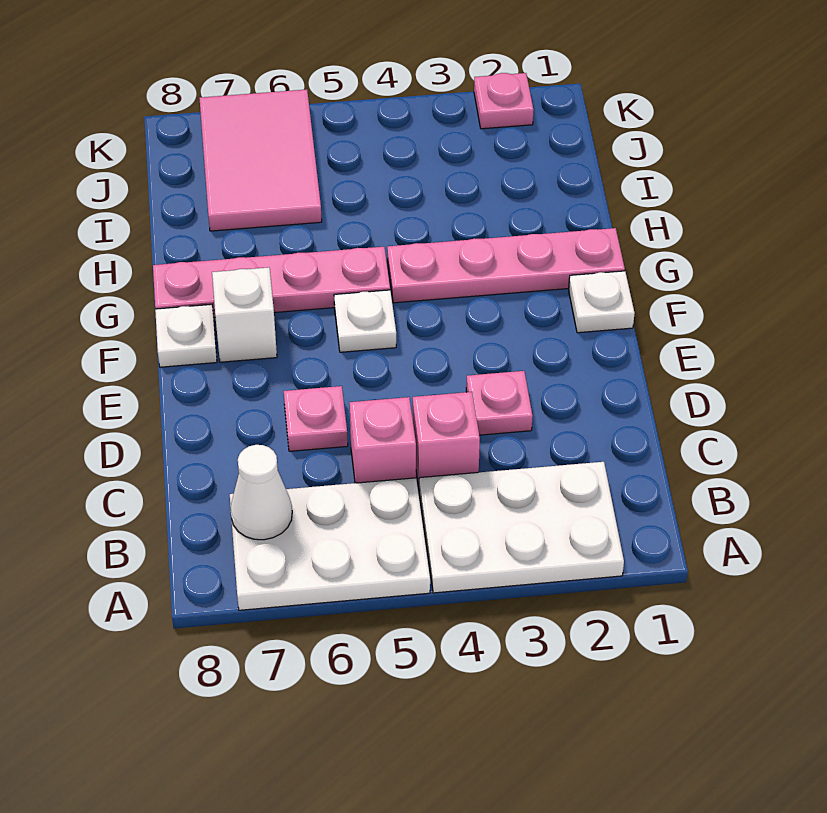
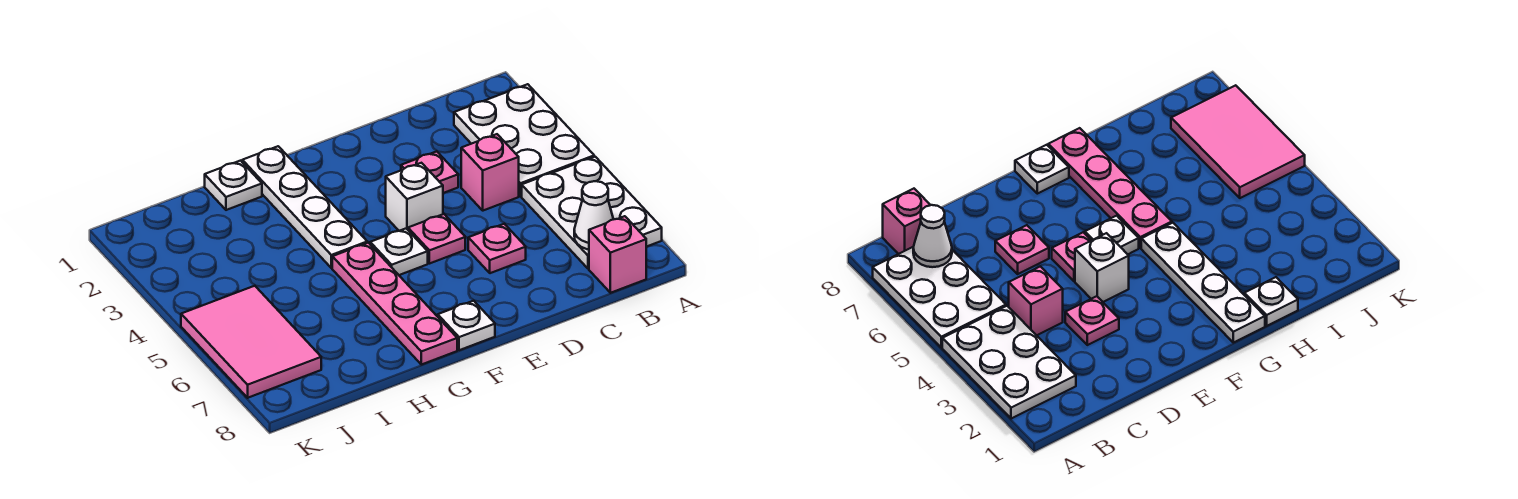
pink brick C5 level 1 -> pink brick B8 level 1
white plate F1 level 1 -> white plate H1 level 1
white brick F7 level 1 -> white brick E4 level 1
pink plate G1:G4 level 1 -> white plate G1:G4 level 1
pink tile I6:K7 level 1 -> pink tile J5:K7 level 1
pink plate K2 level 1 -> pink plate E5 level 1

